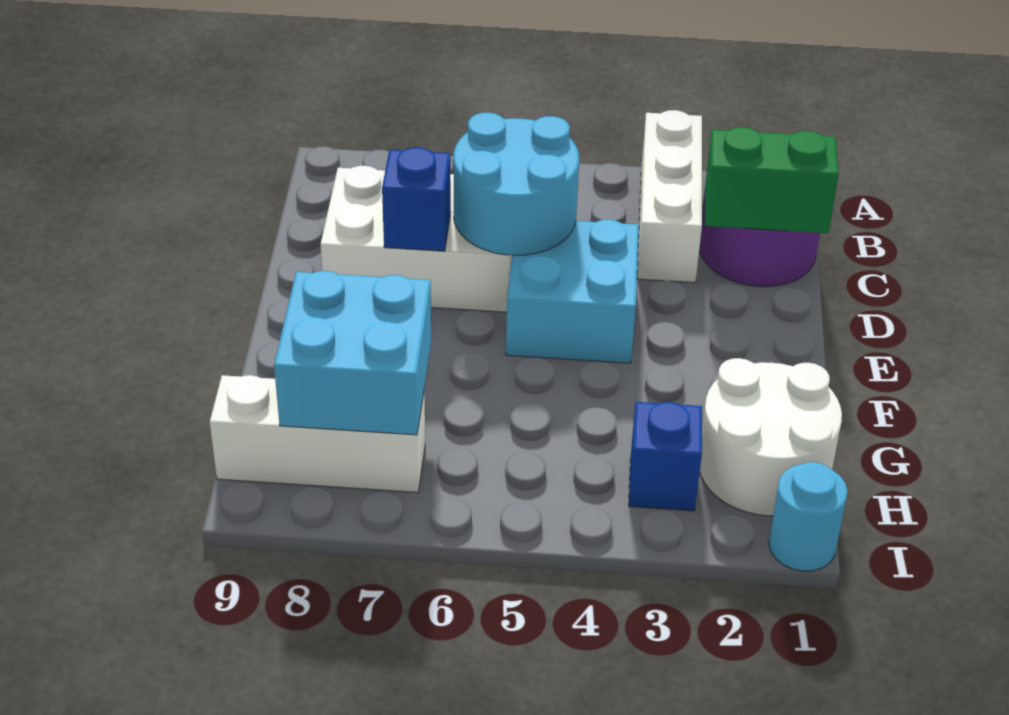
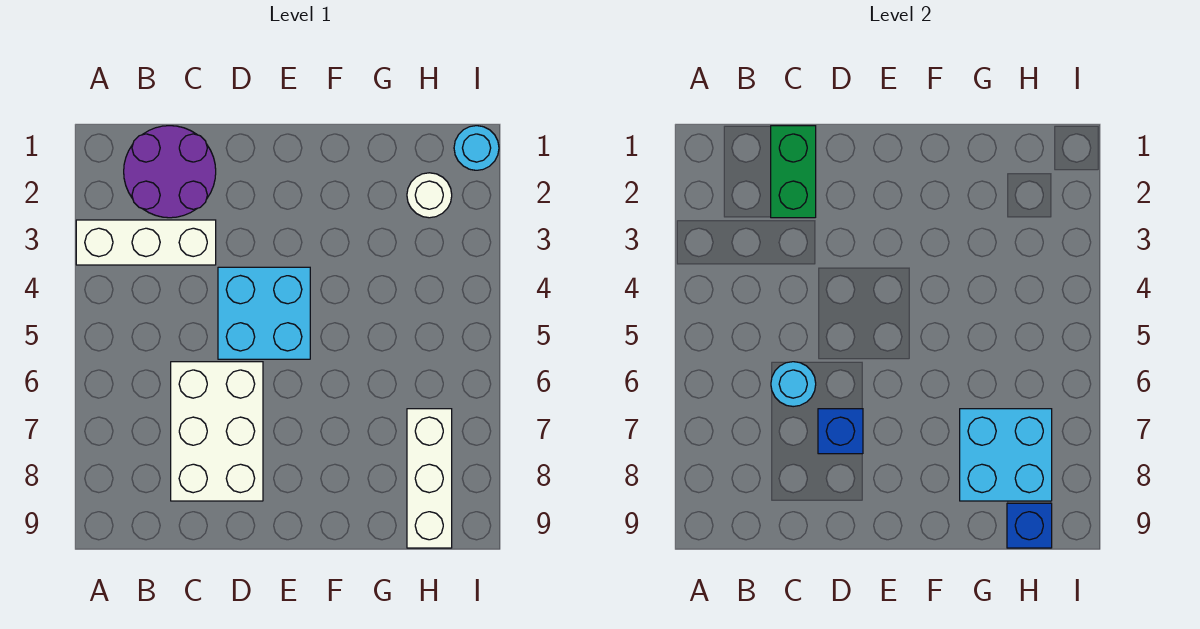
cyan round brick C5:D6 level 2 -> cyan round brick C6 level 2
white round brick G1:H2 level 1 -> white round brick H2 level 1
blue brick H3 level 1 -> blue brick H9 level 2

